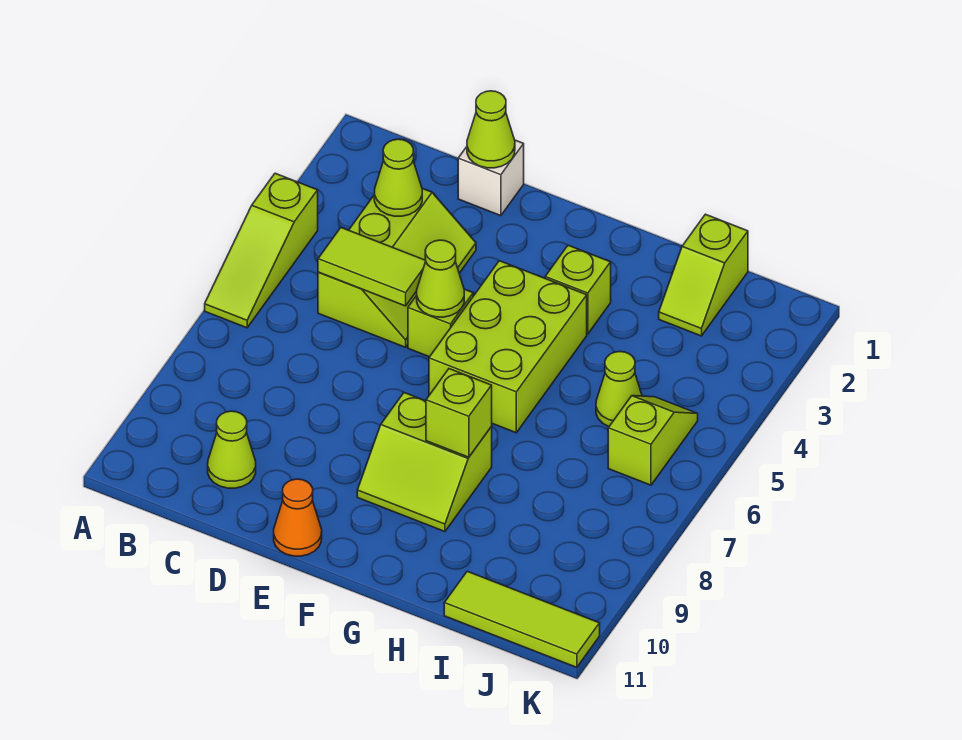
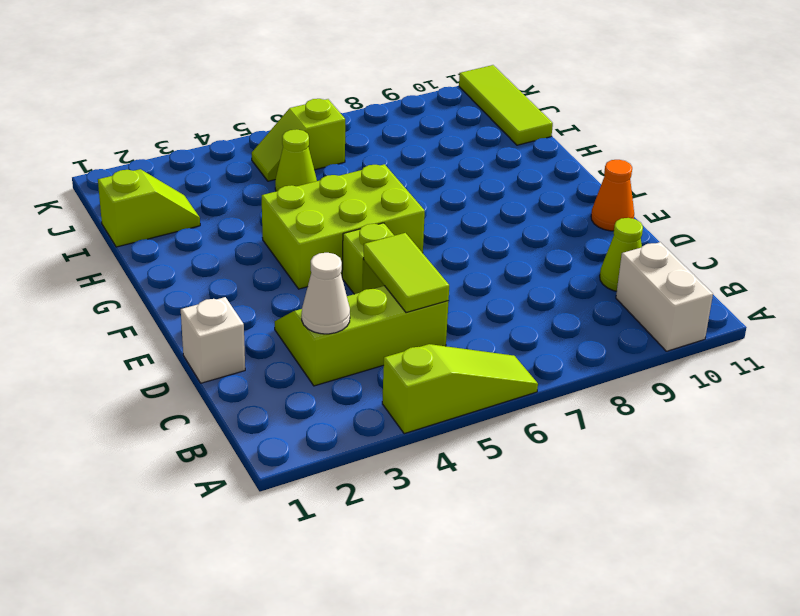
none -> white brick A10:B10 level 1
lime cone C3 level 2 -> white cone C3 level 2
lime cone D1 level 2 -> none
lime cone E5 level 2 -> none
lime slope F8:G9 level 1 top 8 -> none
lime brick G3 level 1 -> none
lime brick G8 level 2 -> none

